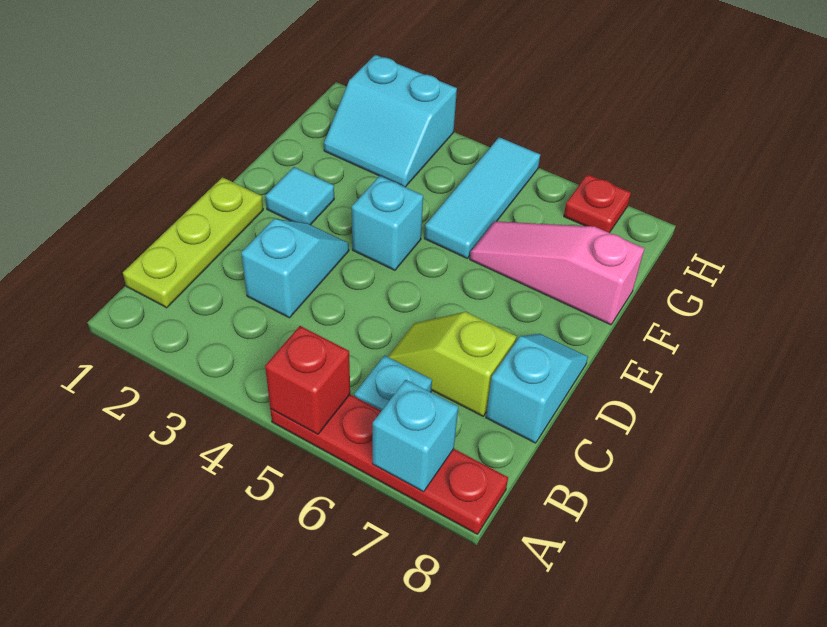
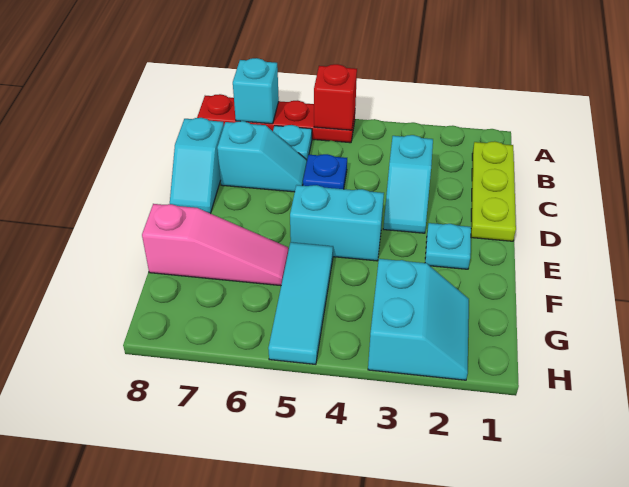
none -> blue plate C5 level 1
lime slope C6:C7 level 1 top 7 -> cyan slope C6:C7 level 1 top 7
cyan tile E2 level 1 -> cyan plate E2 level 1
cyan brick E4 level 1 -> cyan brick E4:E5 level 1
cyan slope G2:H3 level 1 top H -> cyan slope G2:H3 level 1 top 3
red plate H7 level 1 -> none

